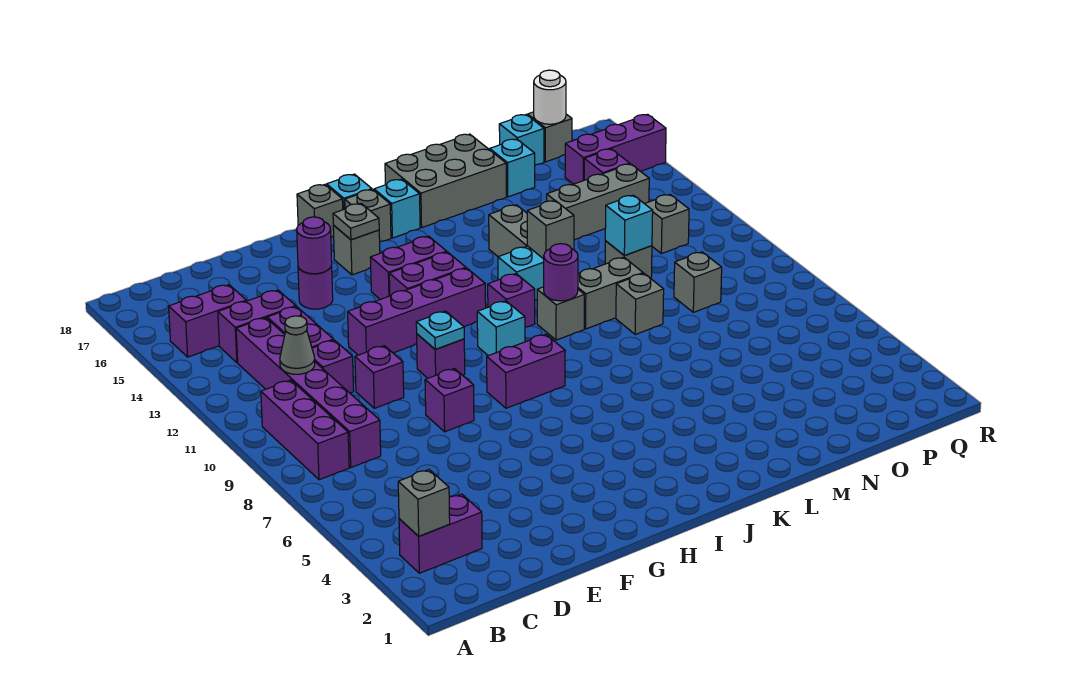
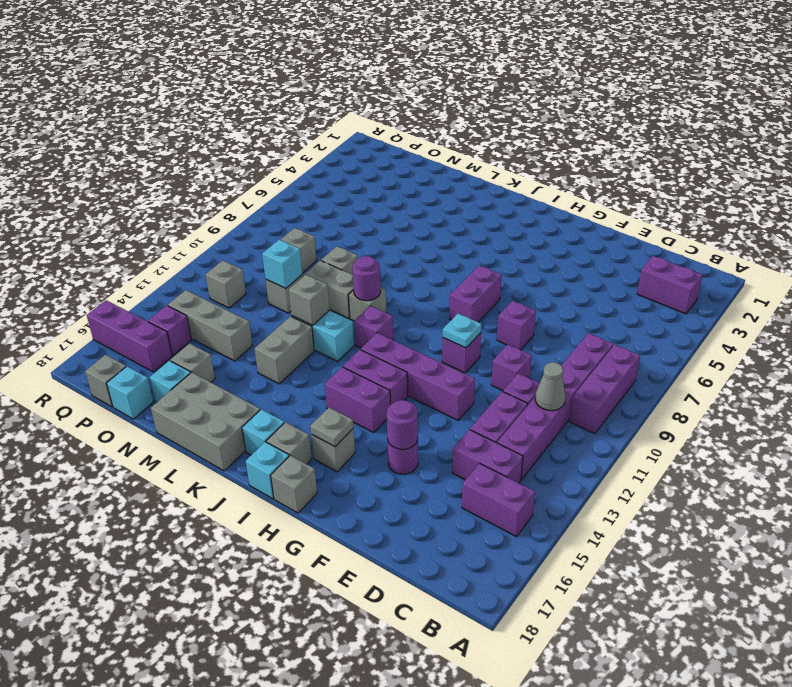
grey brick B3 level 2 -> grey brick N16 level 1
purple brick H8:I8 level 1 -> purple brick H7:H8 level 1
cyan brick I10 level 1 -> none
white round brick P18 level 2 -> none

